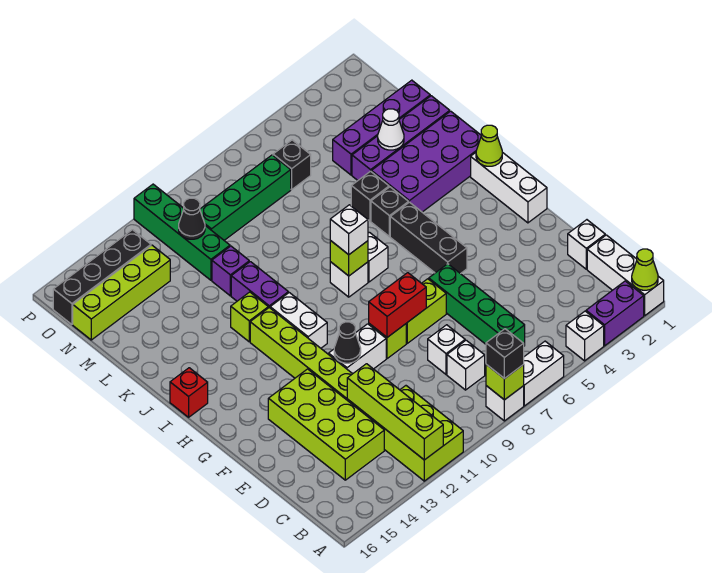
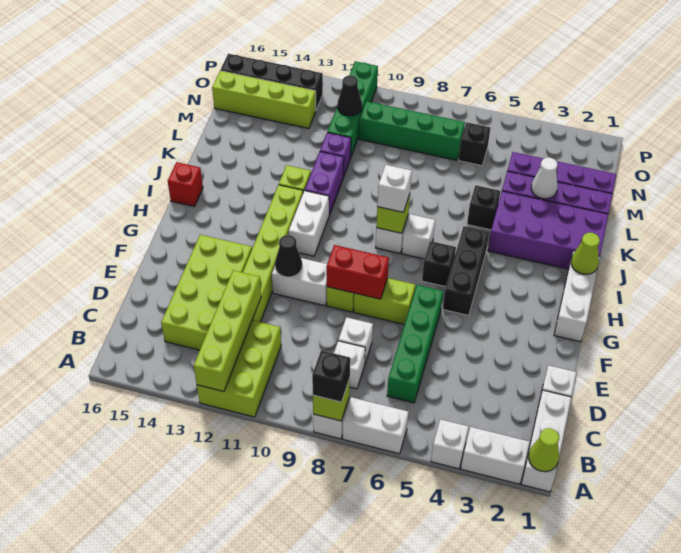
purple brick A2:A3 level 1 -> white brick A2:A3 level 1
black brick J5 level 1 -> black brick H6 level 1

